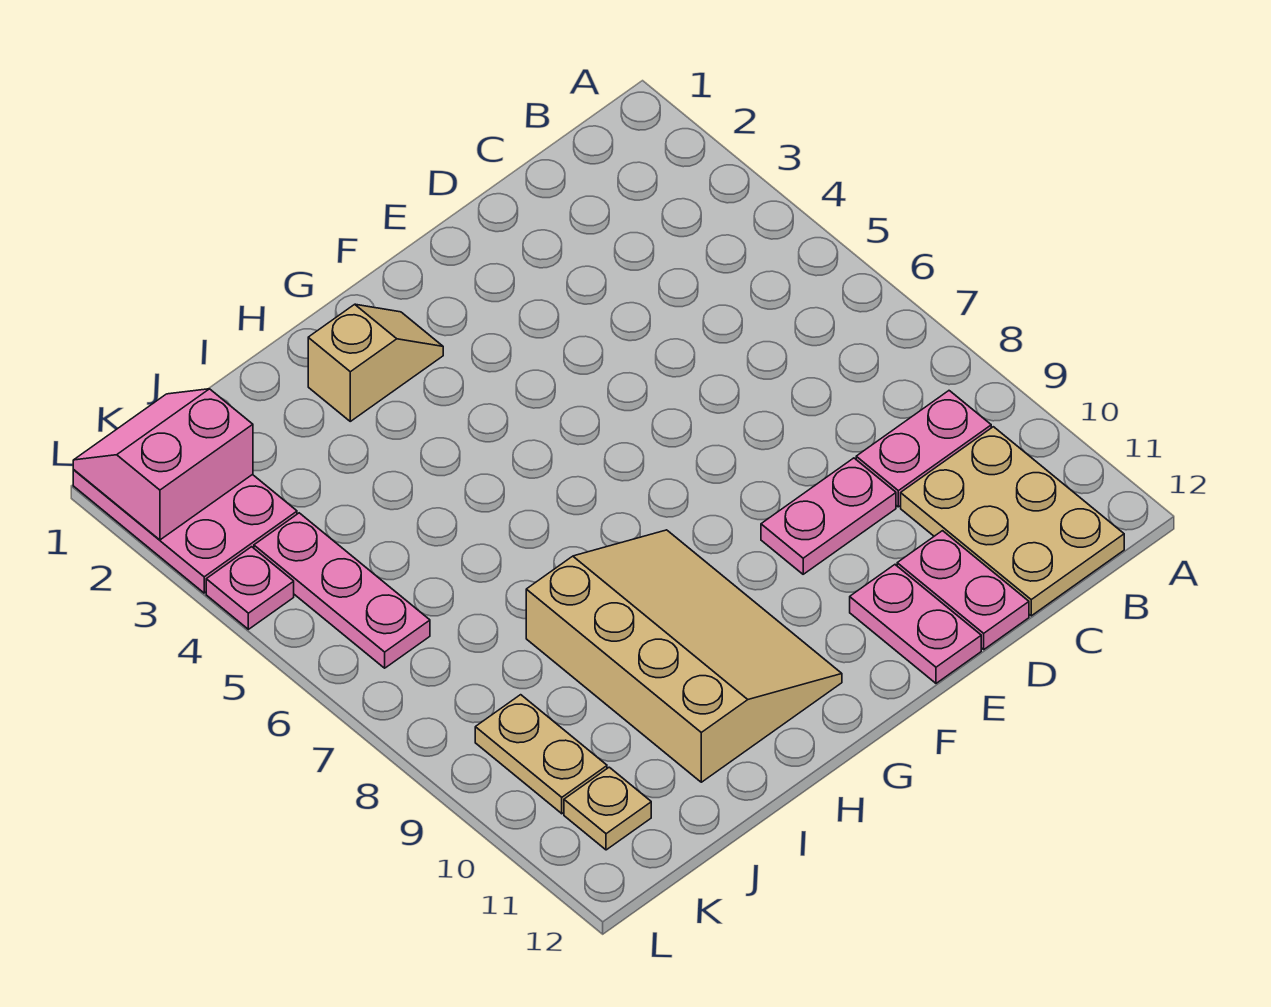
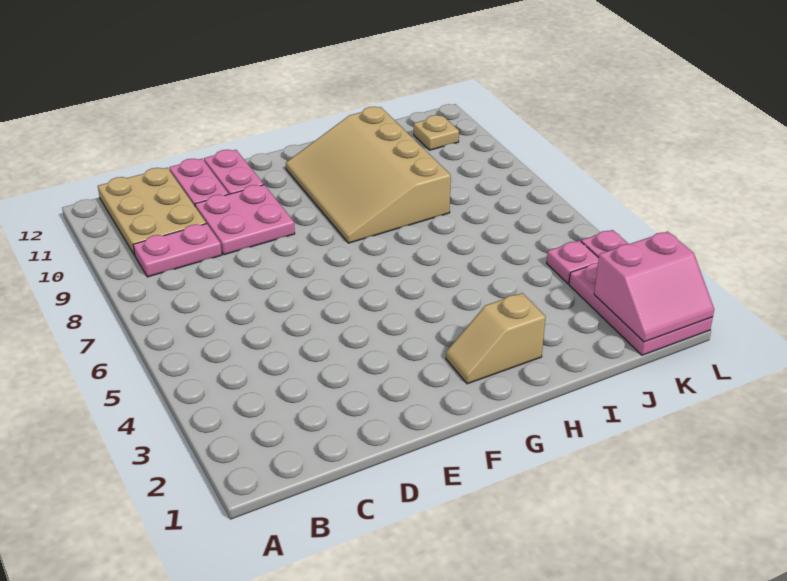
pink plate D9:E9 level 1 -> pink plate D9:E10 level 1
pink plate K4:K6 level 1 -> pink plate K4 level 1
tan plate K9:K10 level 1 -> none

